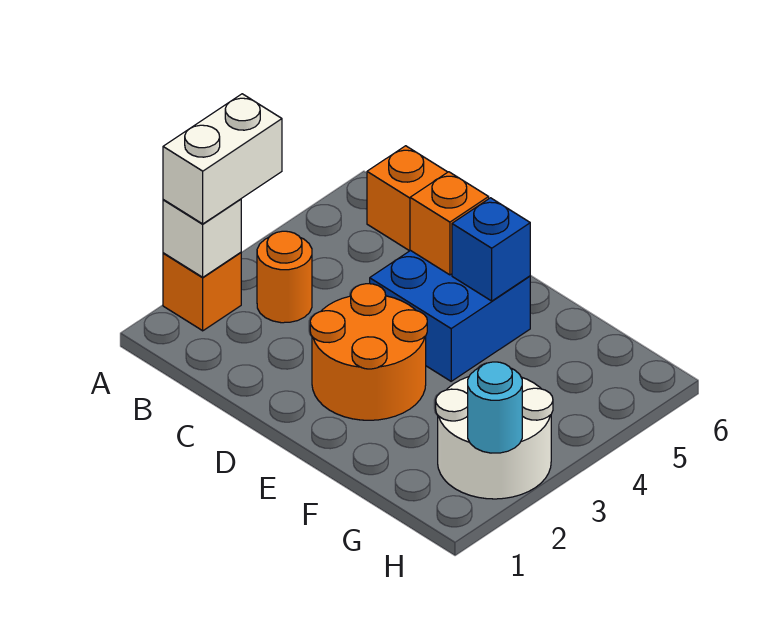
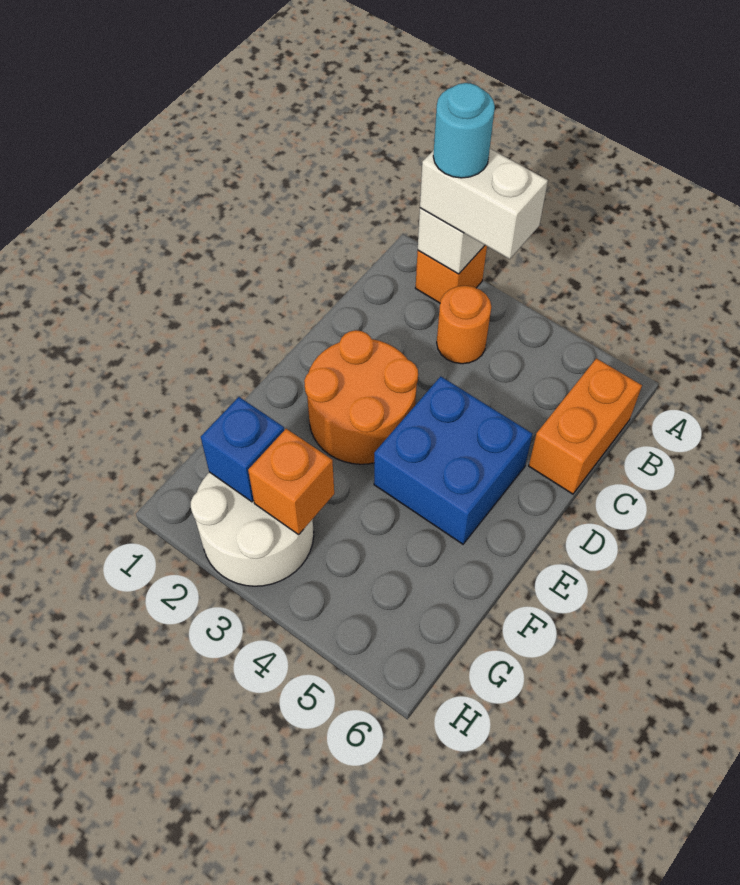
orange brick D5 level 2 -> orange brick G3 level 2
blue brick E5 level 2 -> blue brick G2 level 2
cyan round brick H2 level 2 -> cyan round brick A2 level 4

